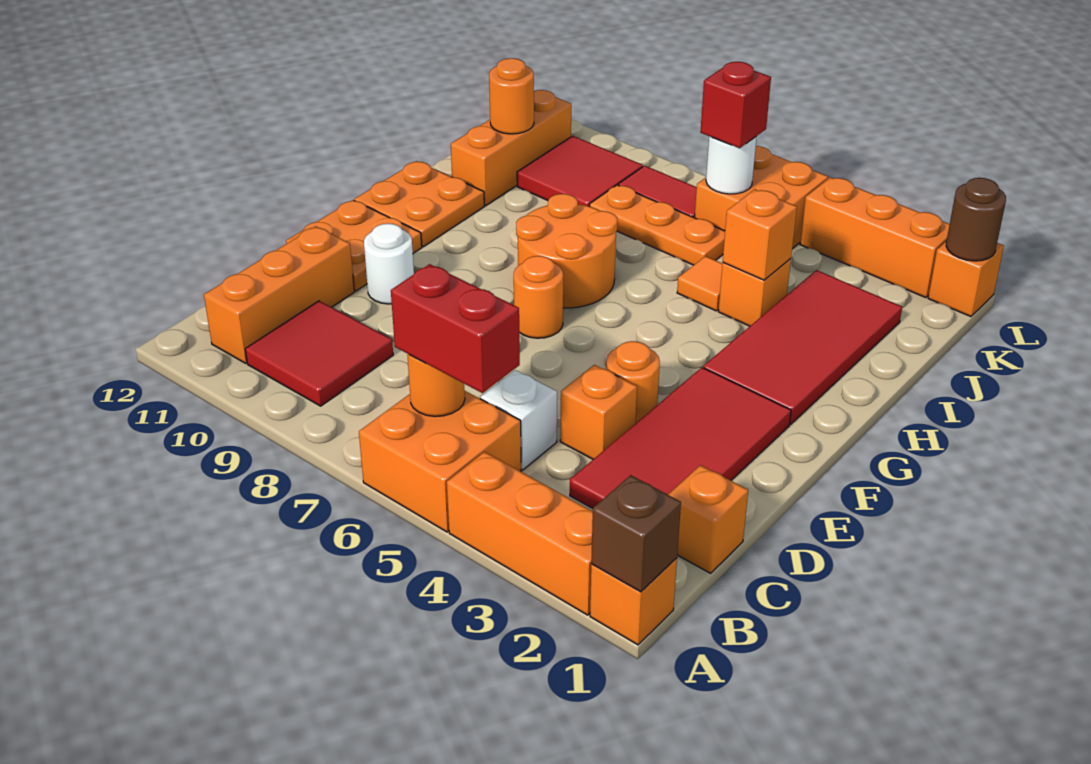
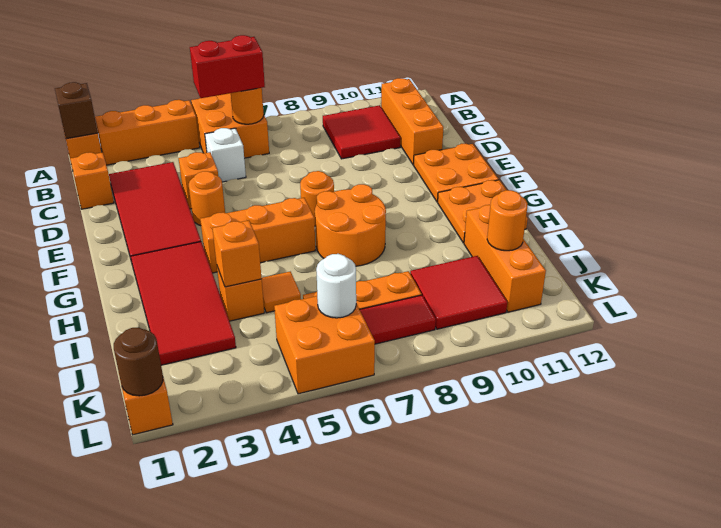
white round brick E10 level 1 -> none
red brick K6 level 3 -> none
orange brick L2:L4 level 1 -> orange brick G4:G6 level 1

